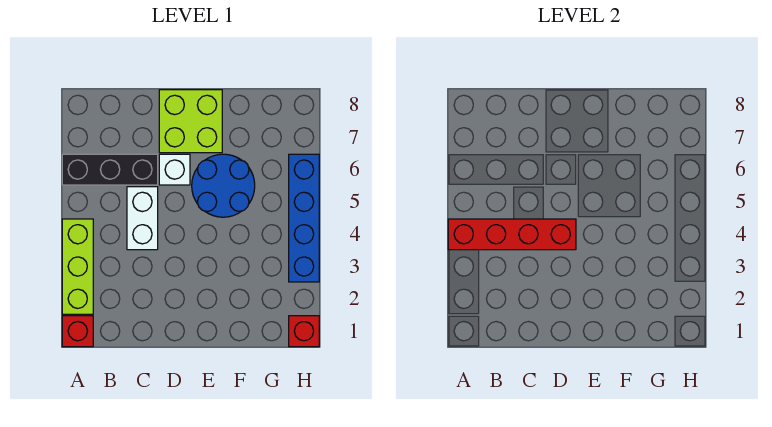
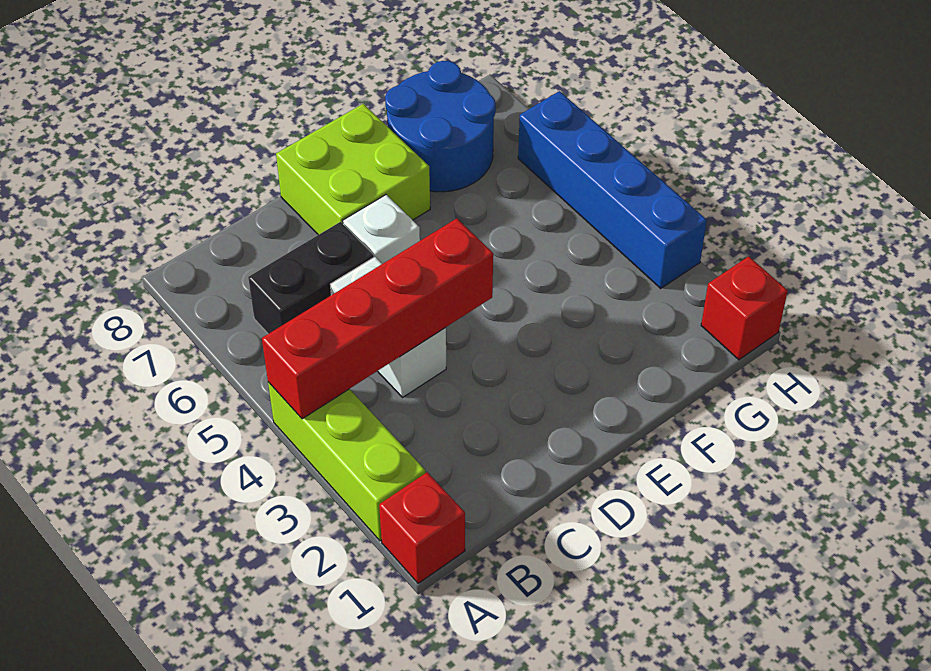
black brick A6:C6 level 1 -> black brick B6:C6 level 1
blue round brick E5:F6 level 1 -> blue round brick F7:G8 level 1

